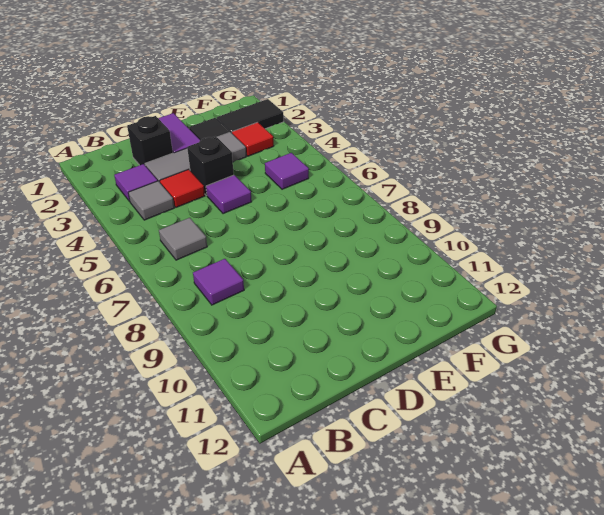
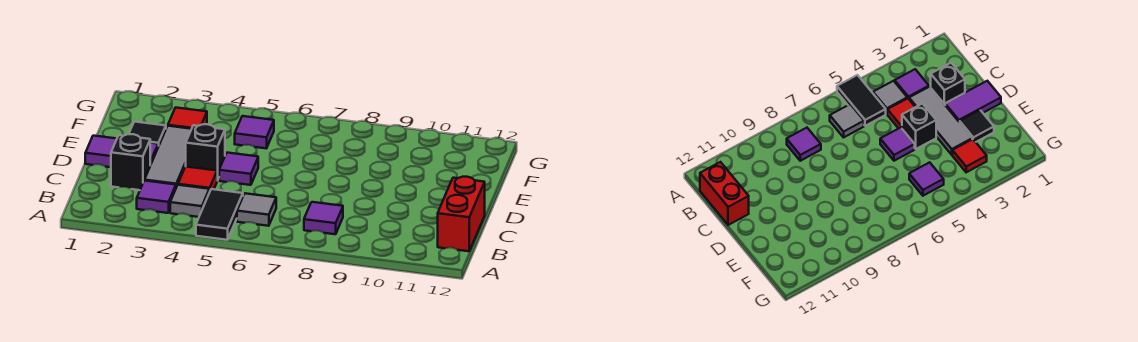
none -> red brick B12:C12 level 1
black tile F2:G2 level 1 -> black tile A5:B5 level 1

